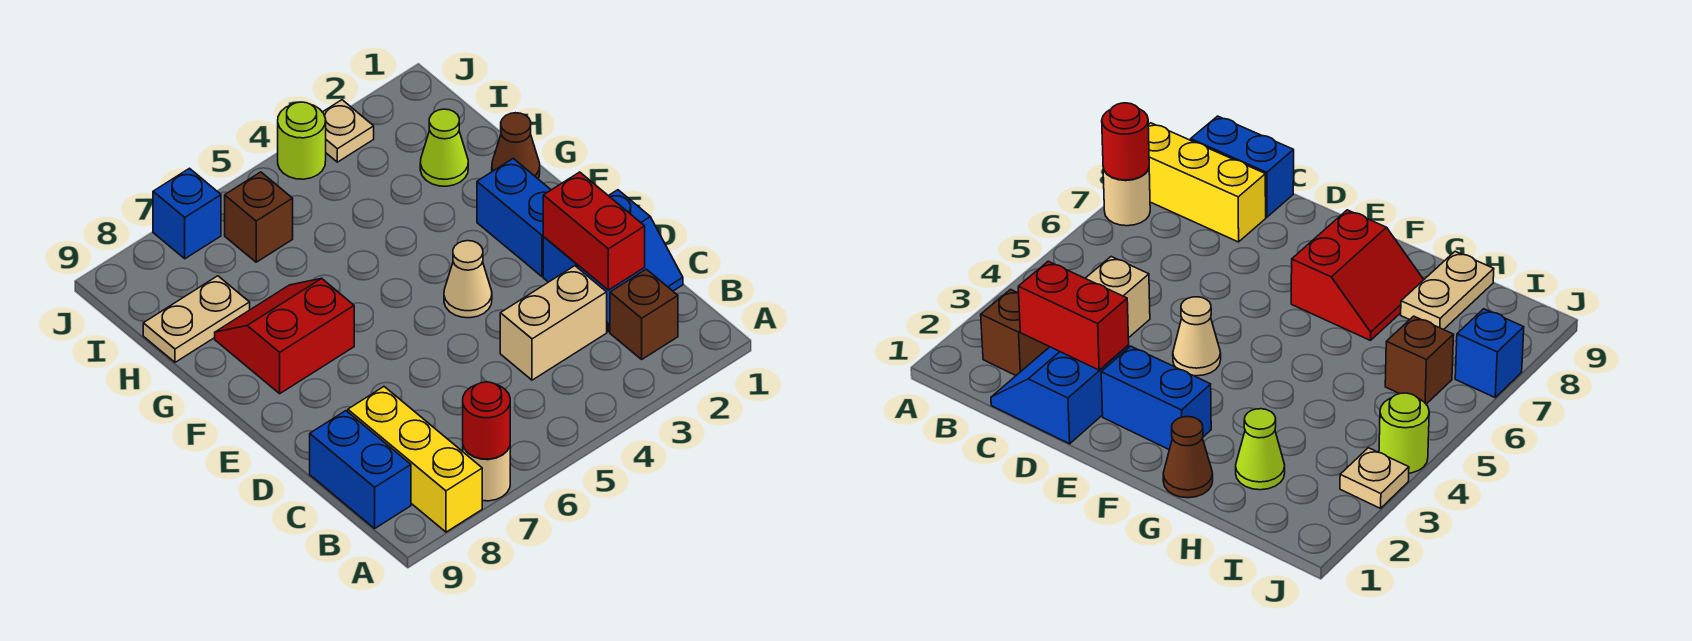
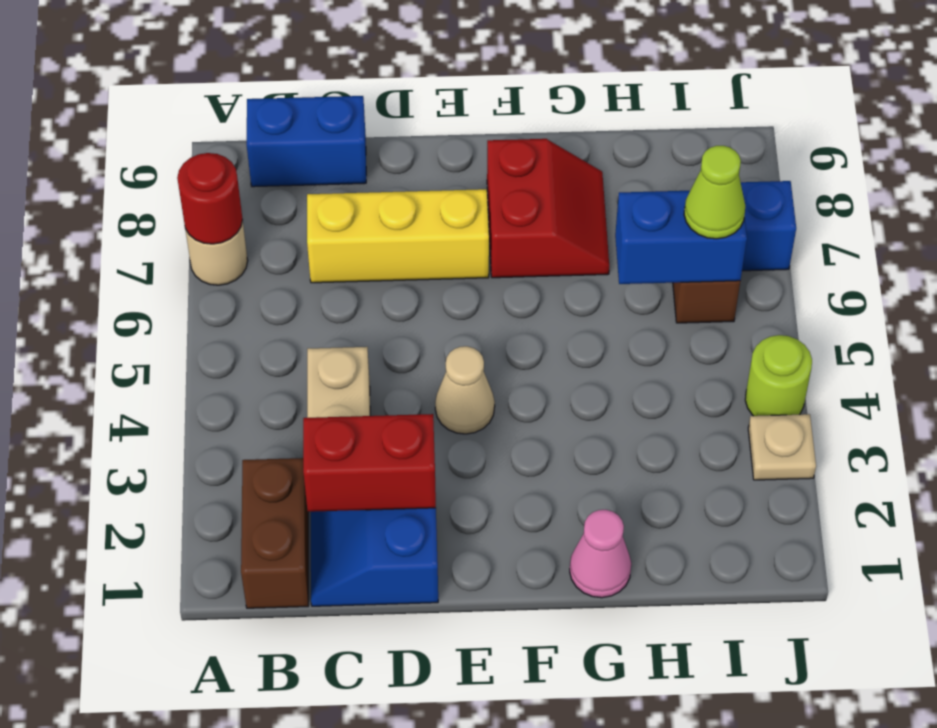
yellow brick A8:C8 level 1 -> yellow brick C7:E7 level 1
brown brick B2 level 1 -> brown brick B1:B2 level 1
blue brick E2:F2 level 1 -> blue brick H6:I6 level 2
brown cone G1 level 1 -> pink cone G1 level 1
lime cone H2 level 1 -> lime cone I6 level 3
tan plate H8:H9 level 1 -> none

